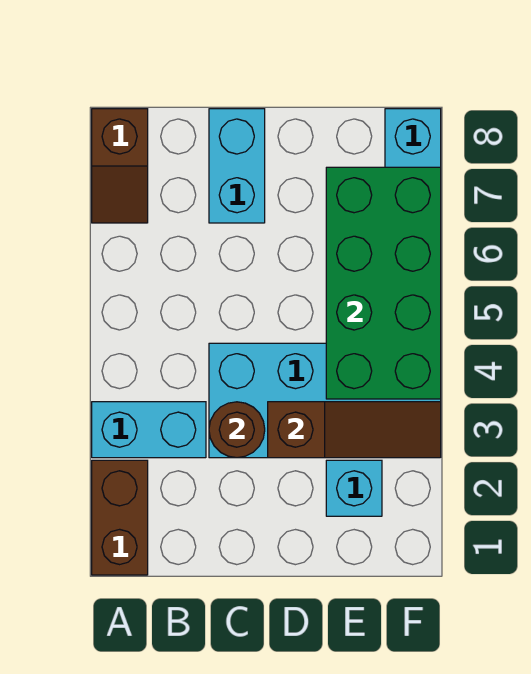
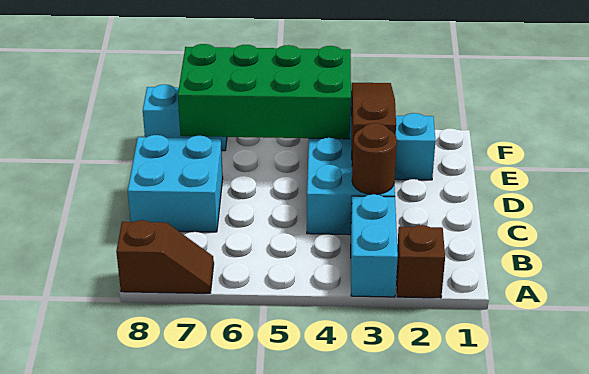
brown brick A1:A2 level 1 -> brown brick A2 level 1
cyan brick C7:C8 level 1 -> cyan brick C7:D8 level 1

